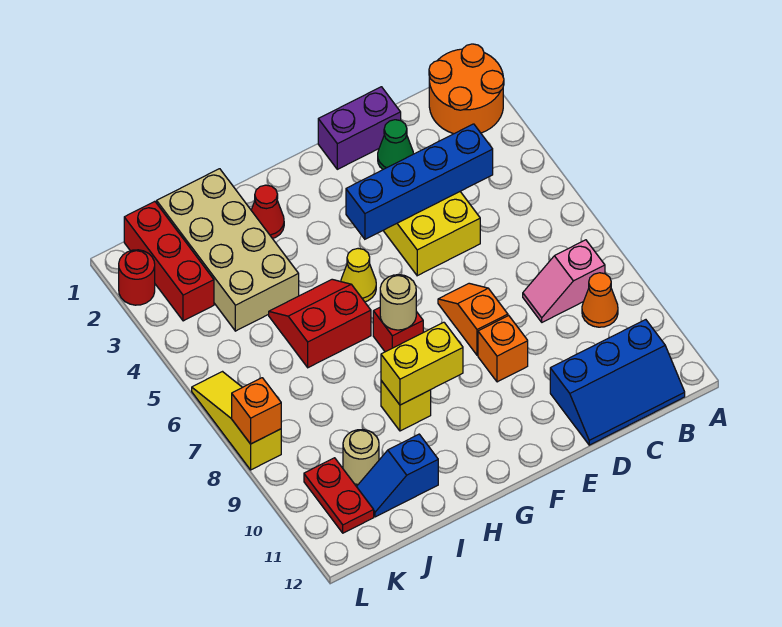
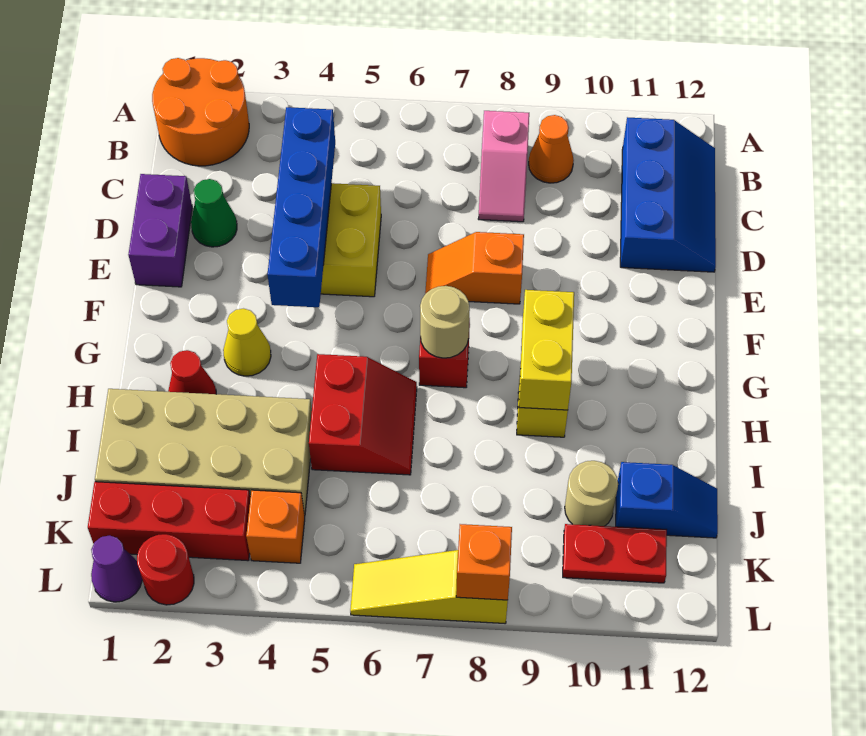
orange brick E9 level 1 -> orange brick K4 level 1
yellow cone G5 level 1 -> yellow cone G3 level 1
red slope H5:I6 level 1 top 6 -> red slope H5:I6 level 1 top 5
blue slope I11:J11 level 1 top I -> blue slope J11:J12 level 1 top 11
none -> purple cone L1 level 1

